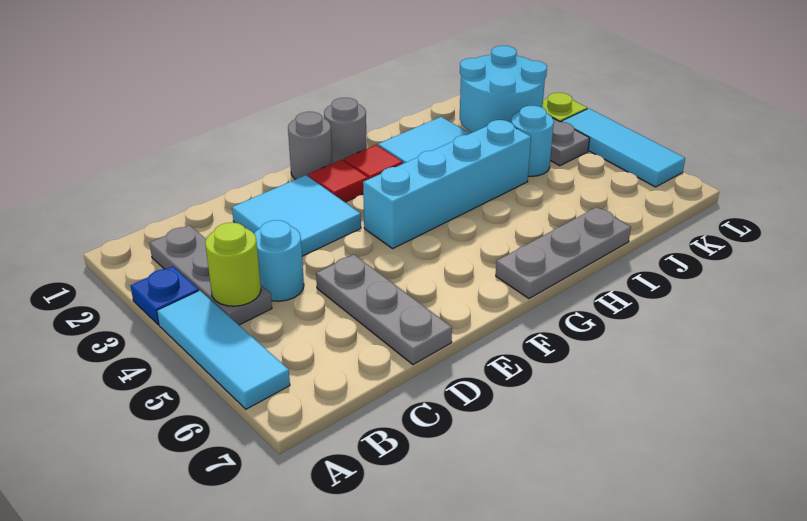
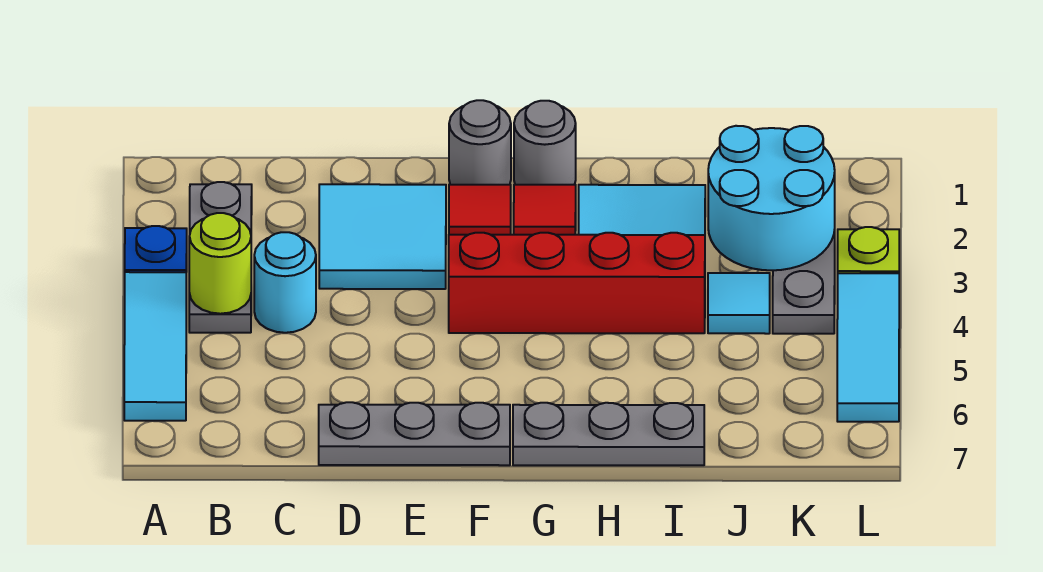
grey plate D5:D7 level 1 -> grey plate D7:F7 level 1
cyan brick F4:I4 level 1 -> red brick F4:I4 level 1
cyan round brick J4 level 1 -> cyan tile J4 level 1

